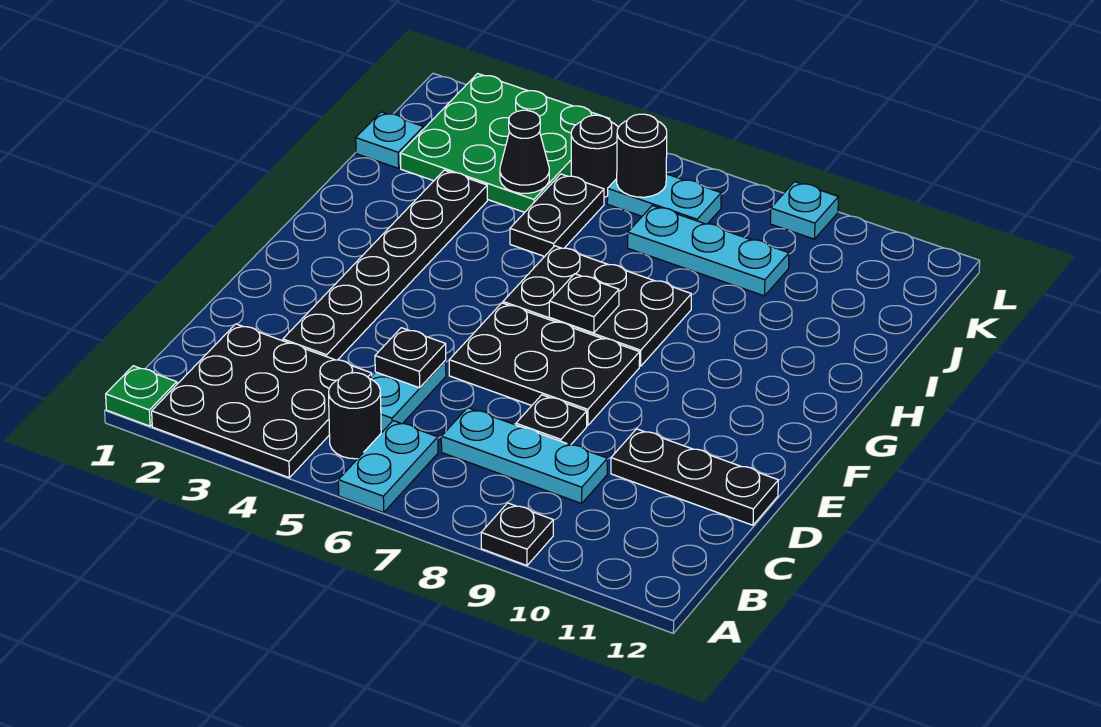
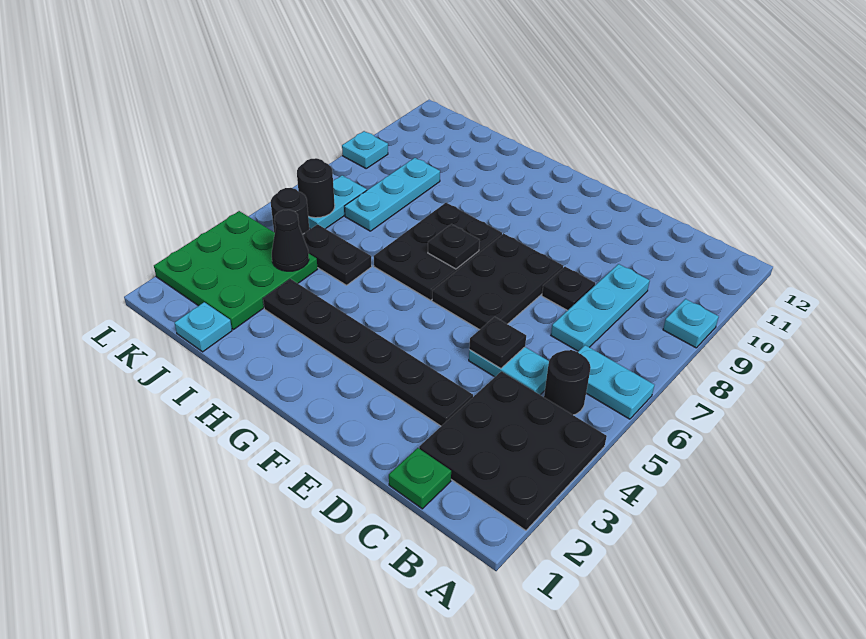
green plate A1 level 1 -> green plate C1 level 1
black plate A9 level 1 -> cyan plate A9 level 1
black plate D10:D12 level 1 -> none

